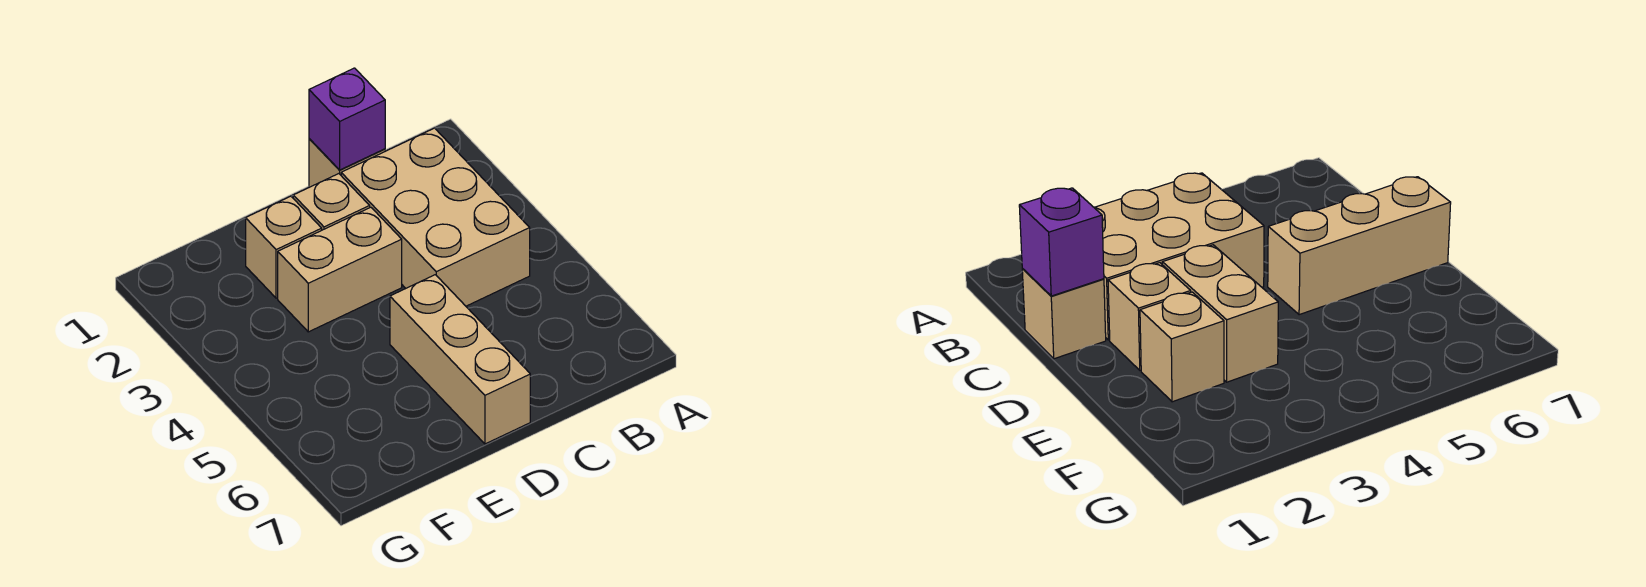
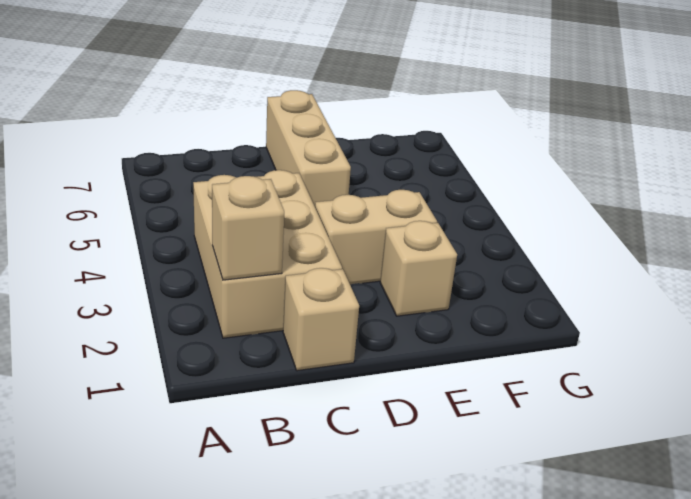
purple brick C1 level 2 -> none
tan brick D2 level 1 -> tan brick B2 level 2

